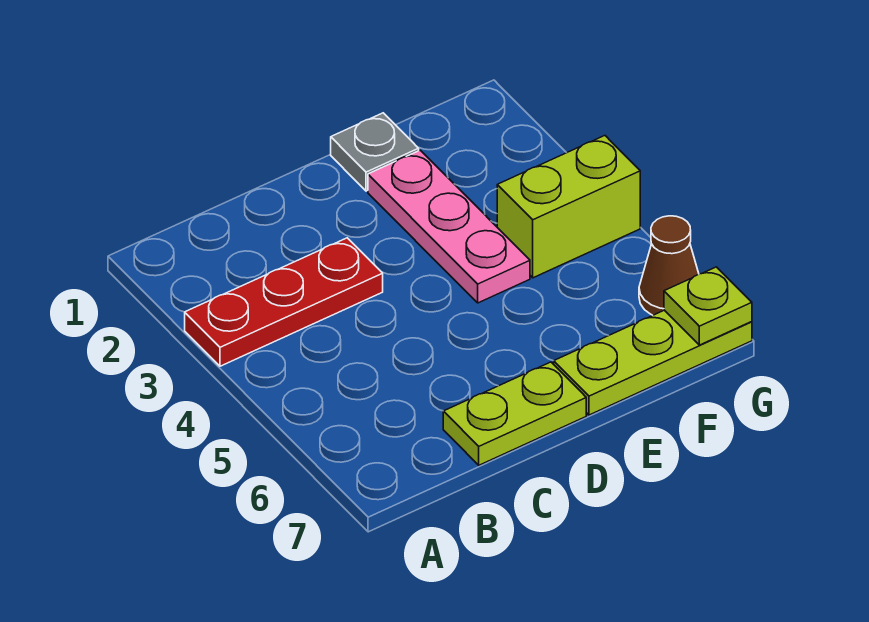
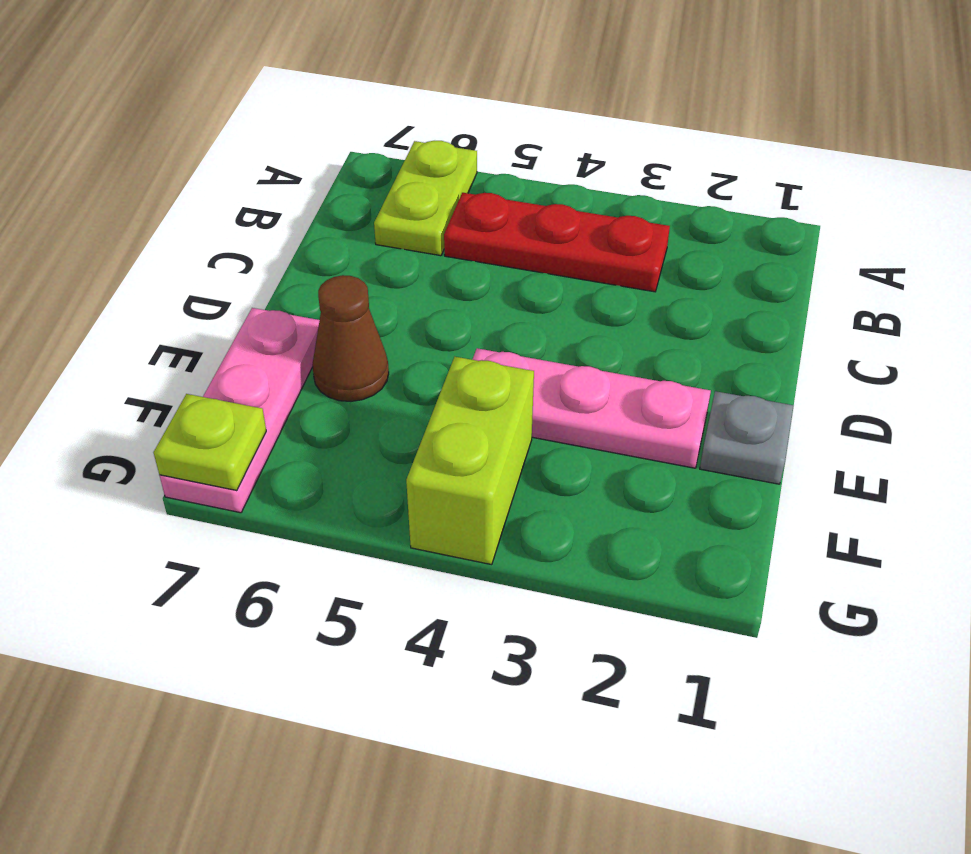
red plate A3:C3 level 1 -> red plate B3:B5 level 1
lime plate C7:D7 level 1 -> lime plate A6:B6 level 1
lime plate E7:G7 level 1 -> pink plate E7:G7 level 1
brown cone G6 level 1 -> brown cone E6 level 1

